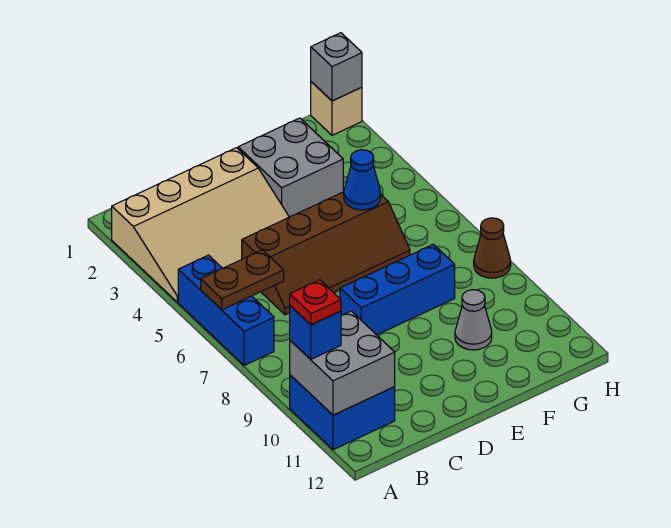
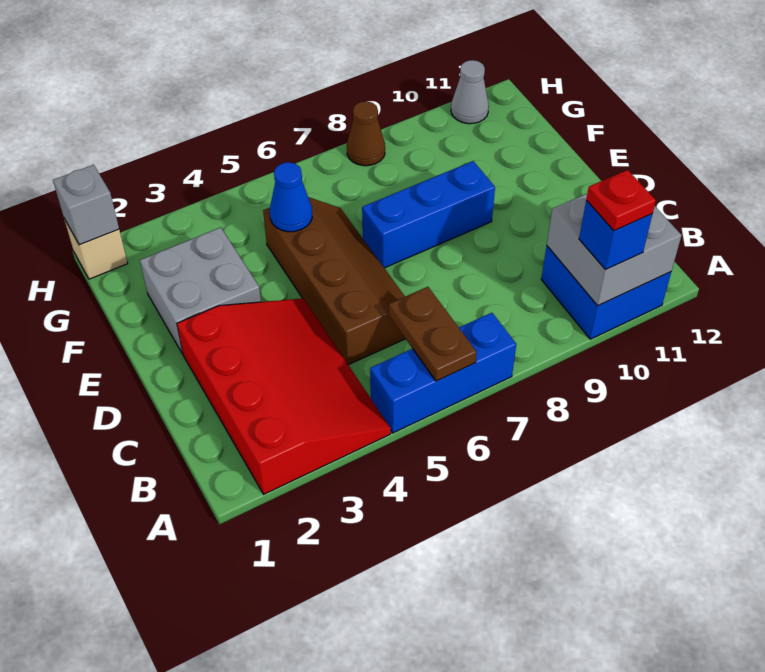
tan slope A2:D4 level 1 top 2 -> red slope A2:D4 level 1 top 2
blue brick D8:F8 level 1 -> blue brick E7:E9 level 1
grey cone F10 level 1 -> grey cone H11 level 1

